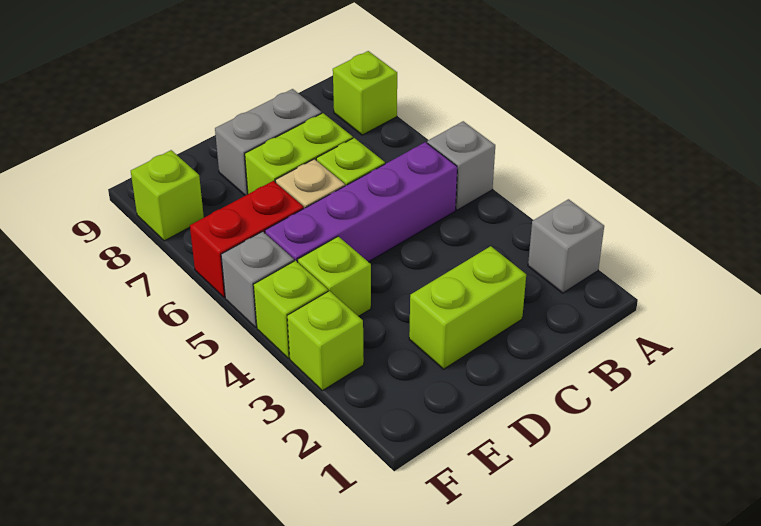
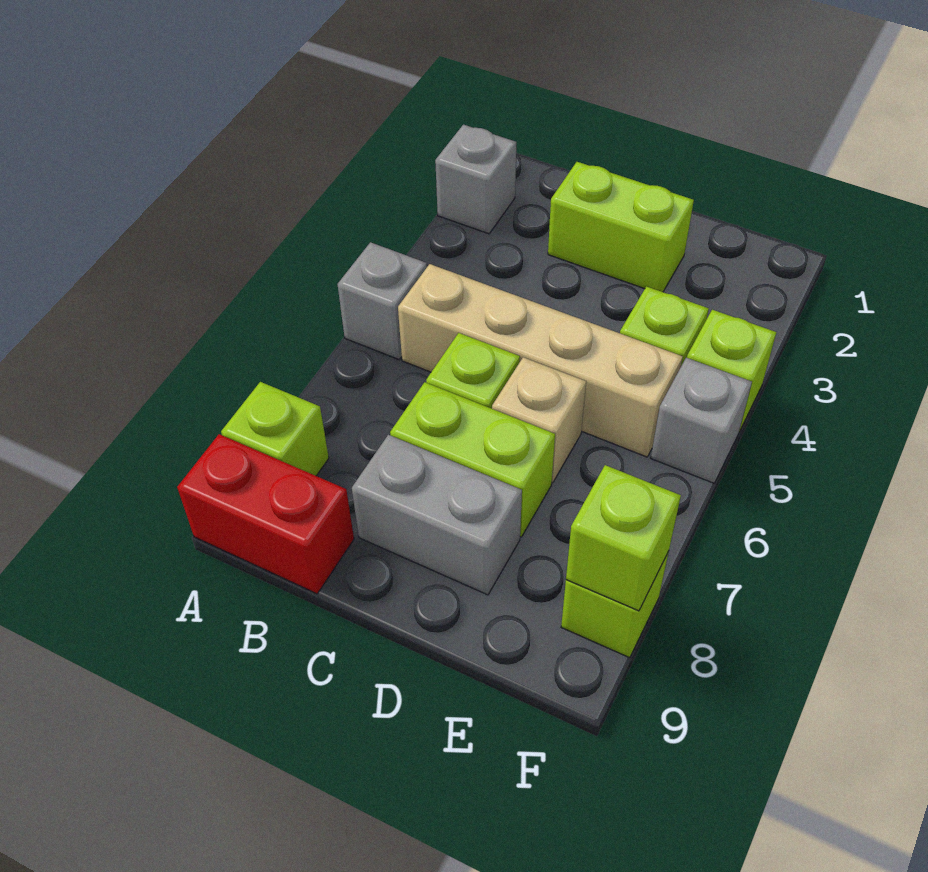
purple brick B5:E5 level 1 -> tan brick B5:E5 level 1
red brick E6:F6 level 1 -> red brick A9:B9 level 1
lime brick F3 level 1 -> lime brick F8 level 2

